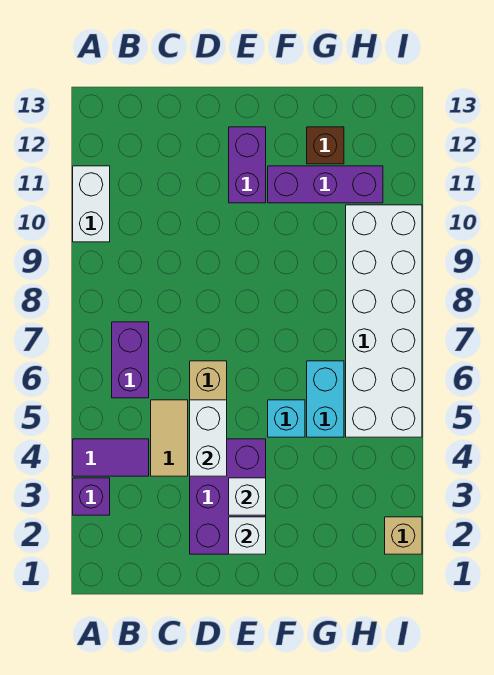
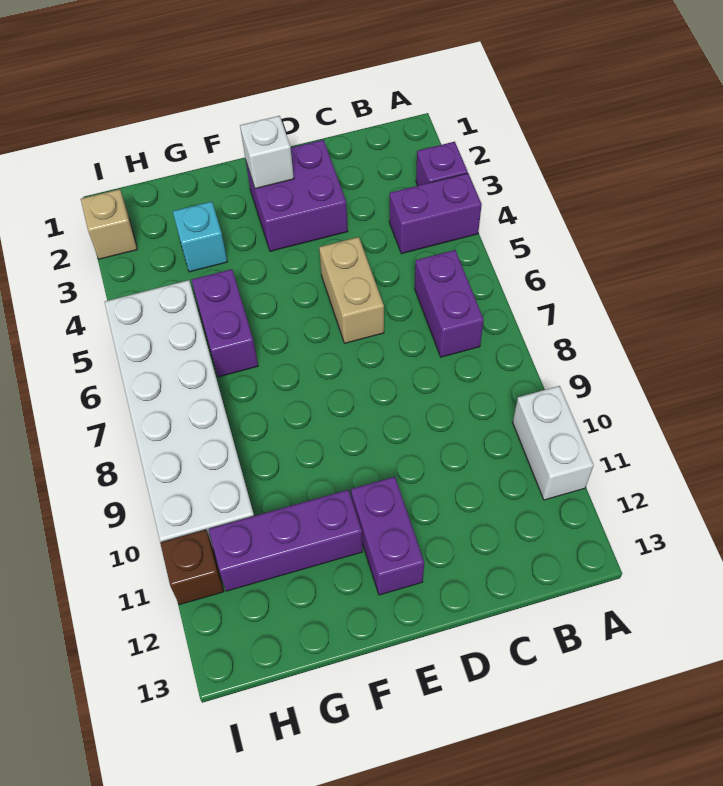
purple tile A4:B4 level 1 -> purple brick A4:B4 level 1
tan tile C4:C5 level 1 -> none
purple brick D2:E4 level 1 -> purple brick D2:E3 level 1
white brick D4:D5 level 2 -> none
white brick E3 level 2 -> none
cyan brick F5 level 1 -> cyan brick G3 level 1
cyan brick G5:G6 level 1 -> purple brick G5:G6 level 1
brown brick G12 level 1 -> brown brick I11 level 1

